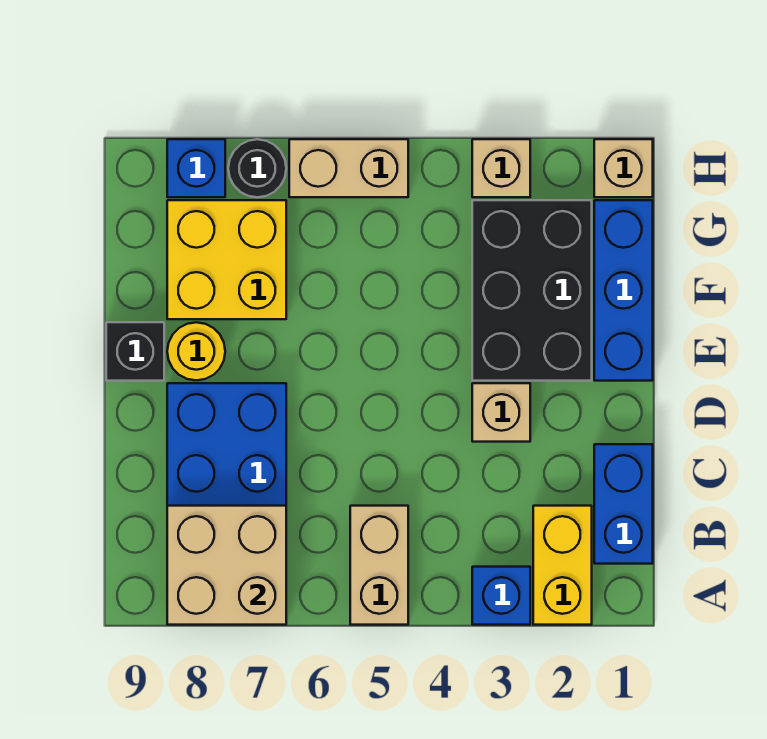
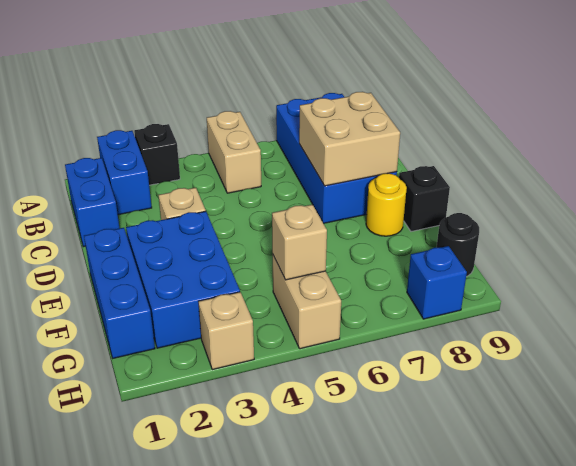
yellow brick A2:B2 level 1 -> blue brick A2:B2 level 1
blue brick A3 level 1 -> black brick A3 level 1
tan brick A7:B8 level 2 -> tan brick C7:D8 level 2
black brick E2:G3 level 1 -> blue brick E2:G3 level 1
yellow brick F7:G8 level 1 -> none
tan brick H1 level 1 -> tan brick G5 level 2
tan brick H5:H6 level 1 -> tan brick G5:H5 level 1
black round brick H7 level 1 -> black round brick G9 level 1

